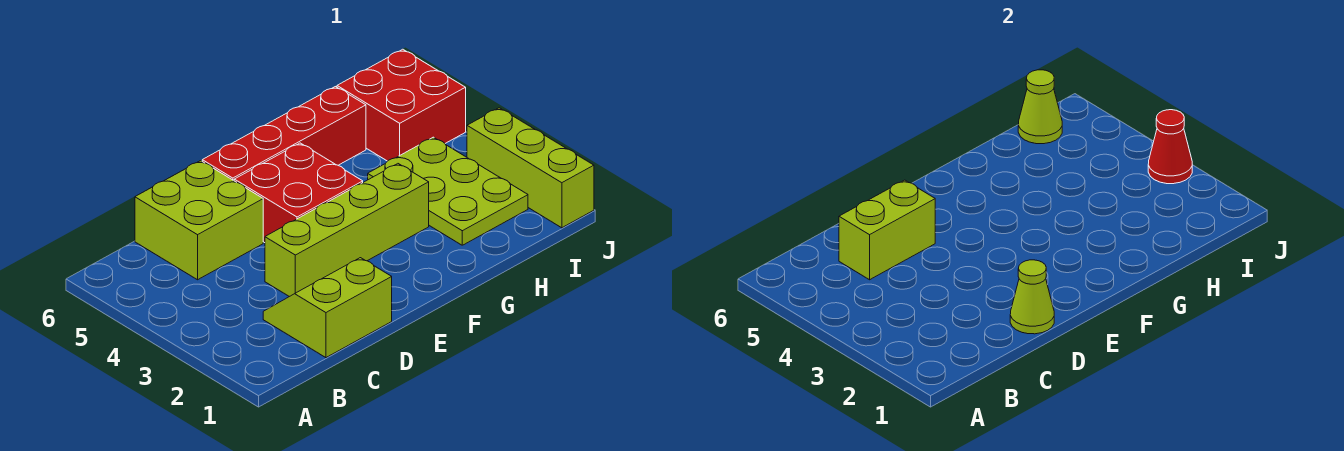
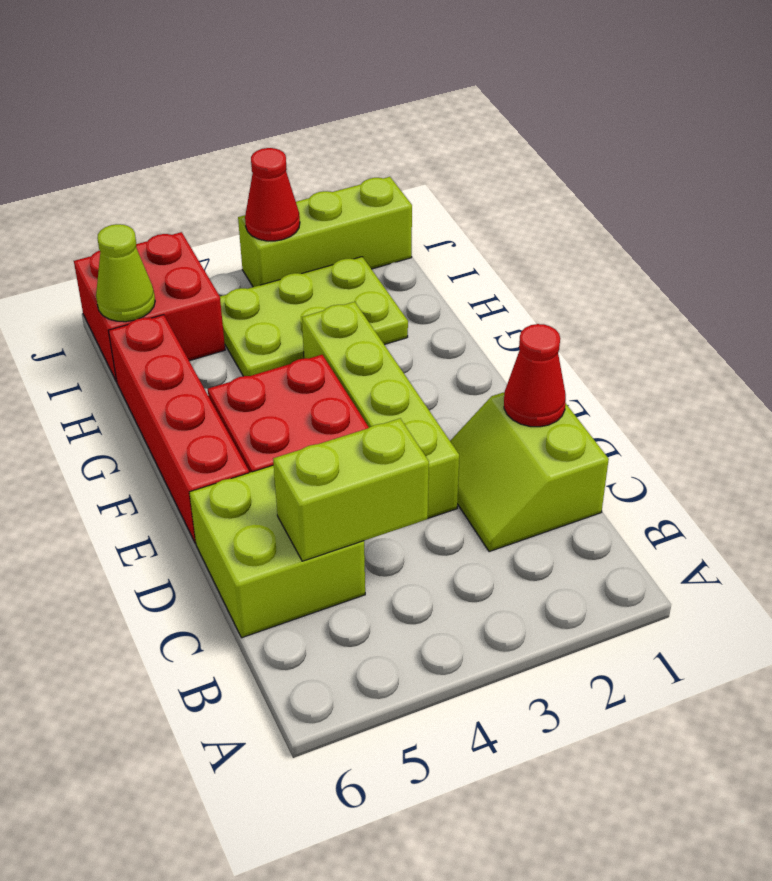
lime brick C5:D5 level 2 -> lime brick C4:C5 level 2
lime cone D1 level 2 -> red cone D1 level 2

